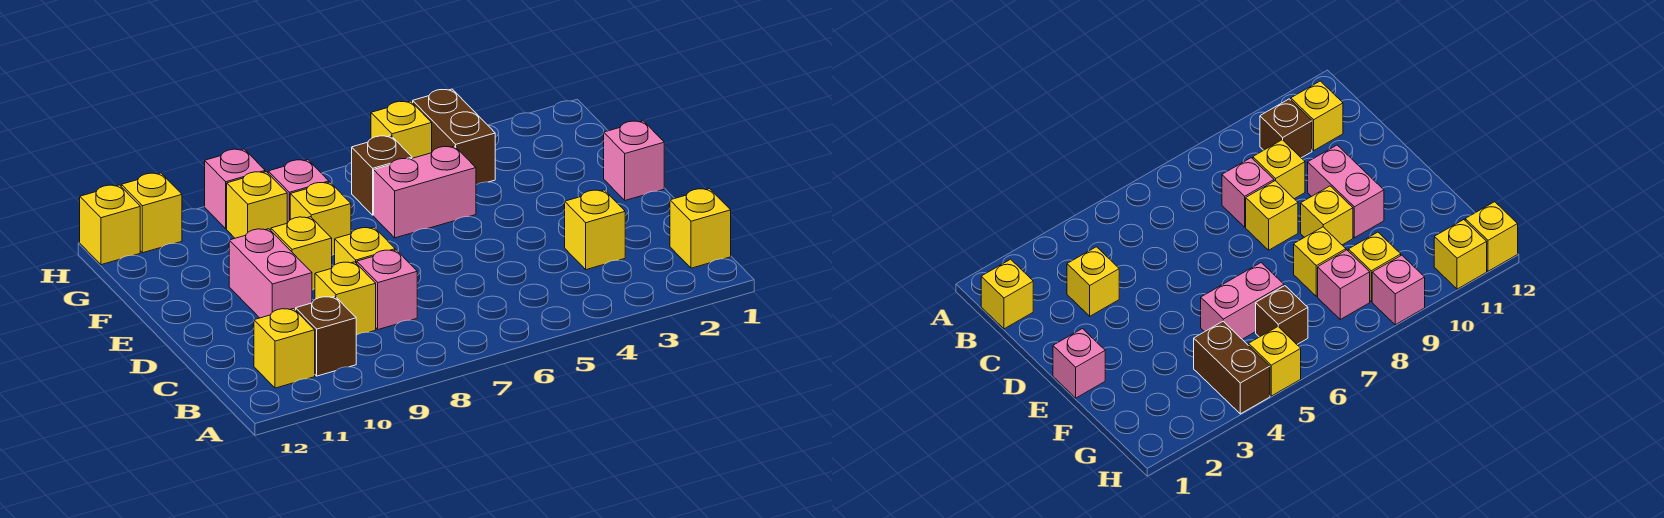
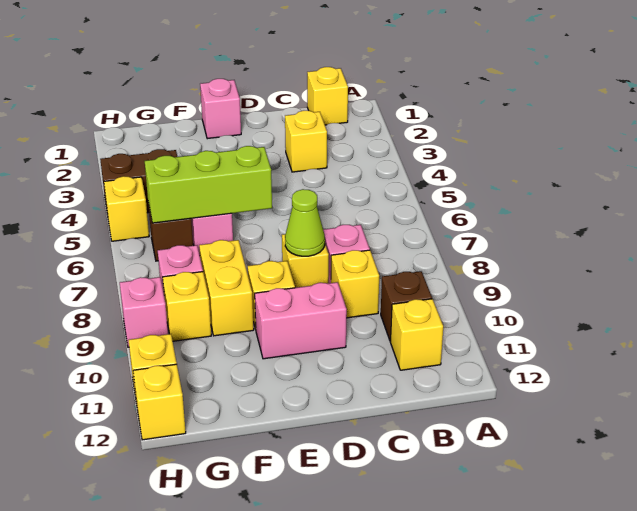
none -> lime cone D8 level 2
none -> lime brick E6:G6 level 2
yellow brick F8 level 1 -> yellow brick F8:F9 level 1

